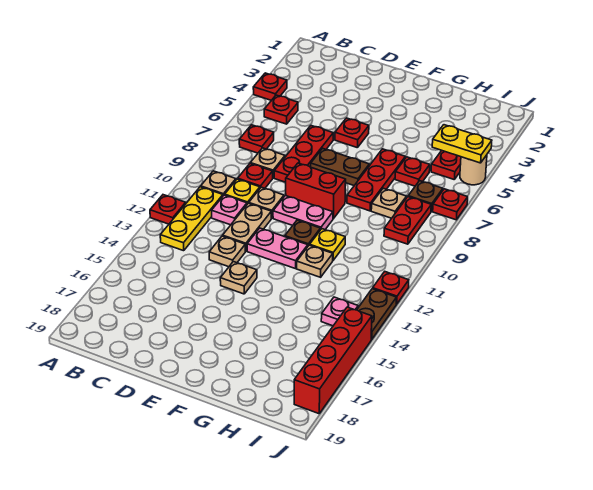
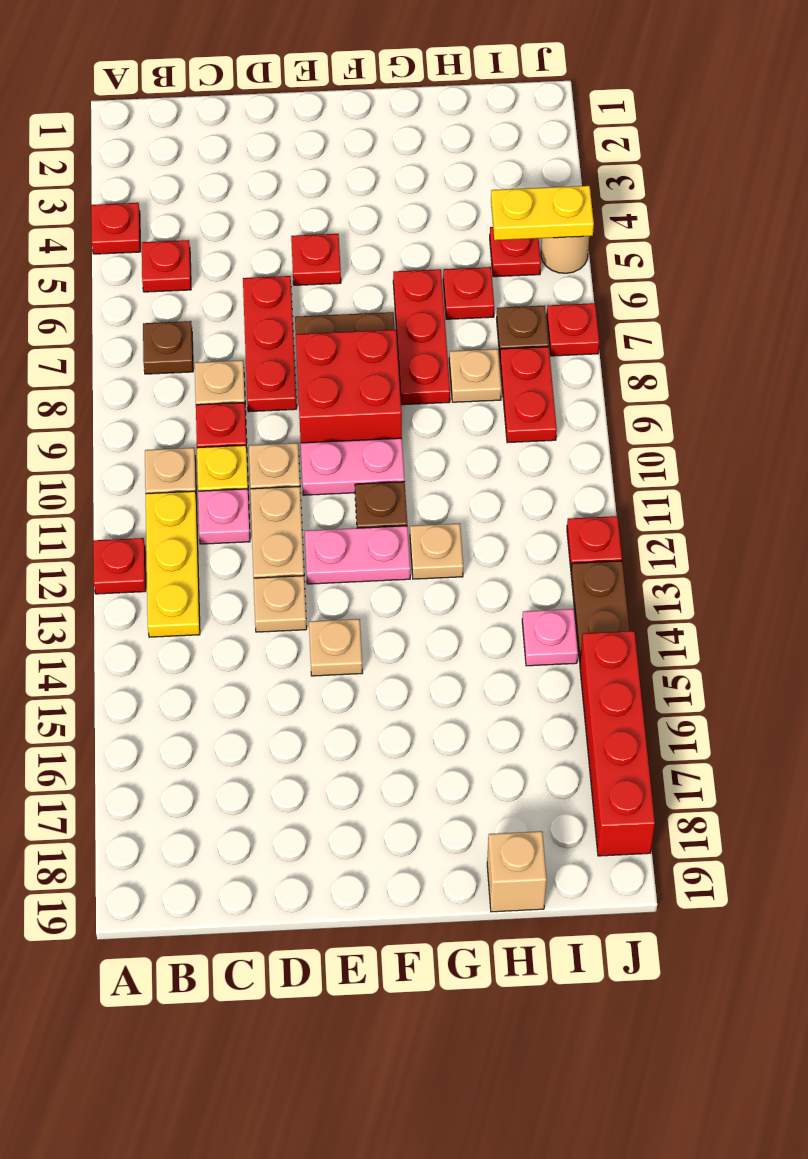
red plate B7 level 1 -> brown plate B7 level 1
red brick E9:F9 level 1 -> red brick E8:F9 level 1
yellow plate G11 level 1 -> none
none -> tan brick H19 level 1

